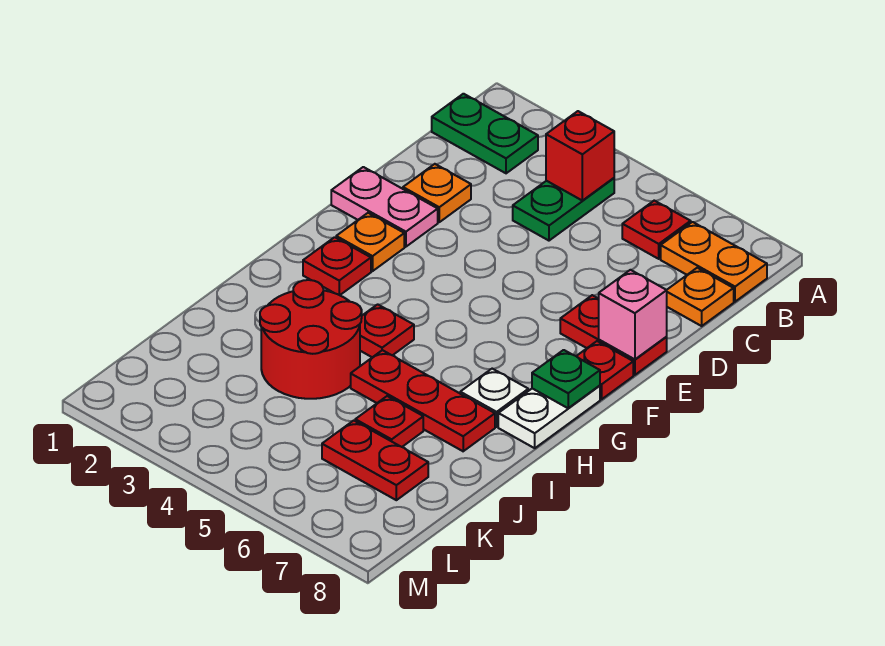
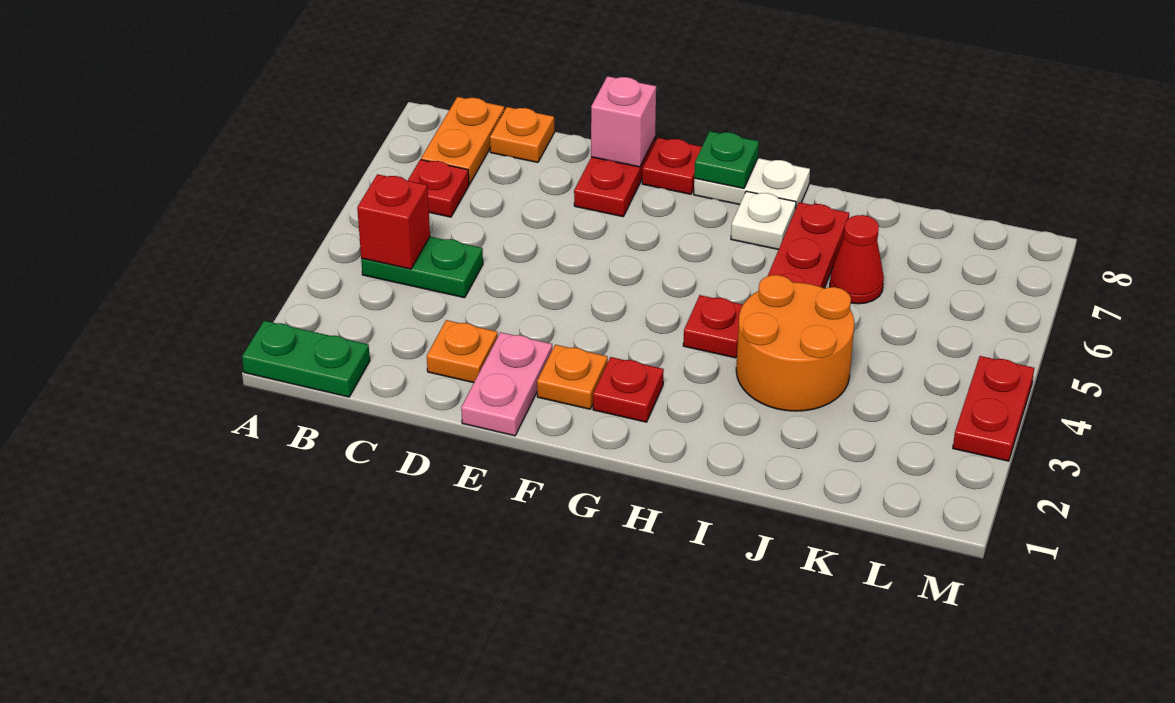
green plate B1:B2 level 1 -> green plate A1:B1 level 1
red round brick I3:J4 level 1 -> orange round brick I3:J4 level 1
red plate J6 level 1 -> red cone J6 level 1
red plate K6:K7 level 1 -> red plate M3:M4 level 1

